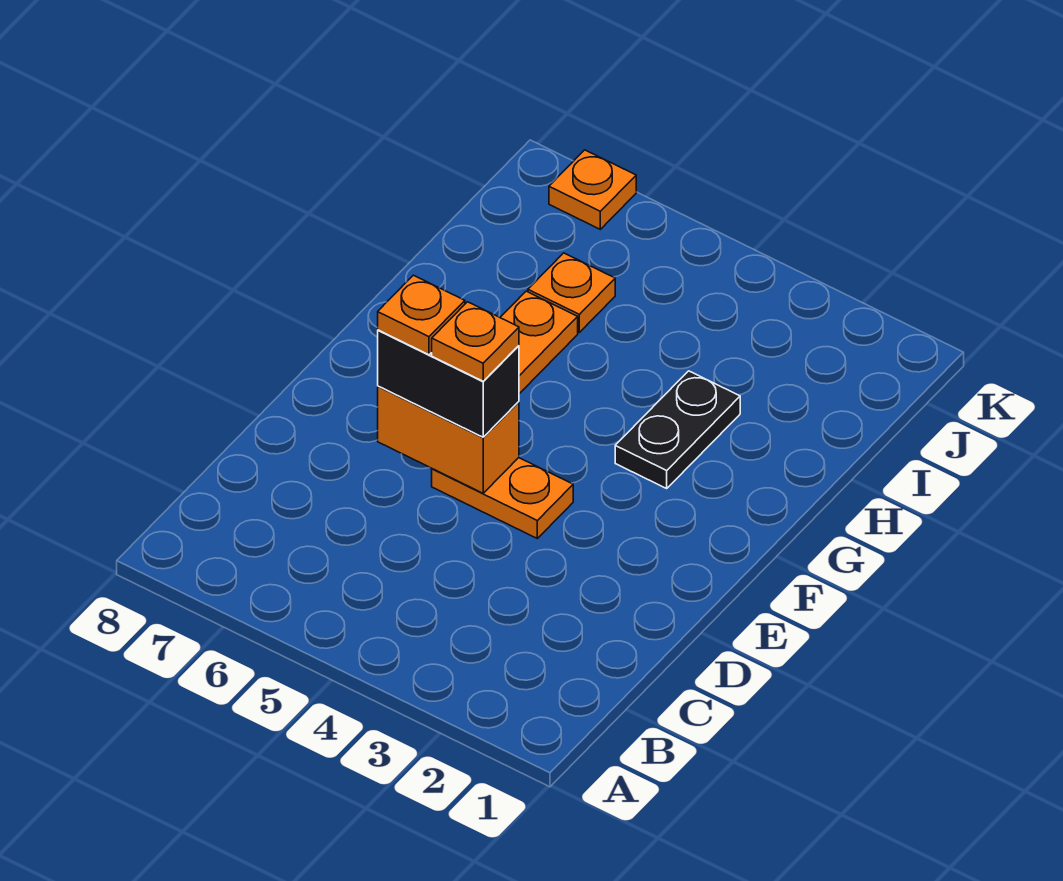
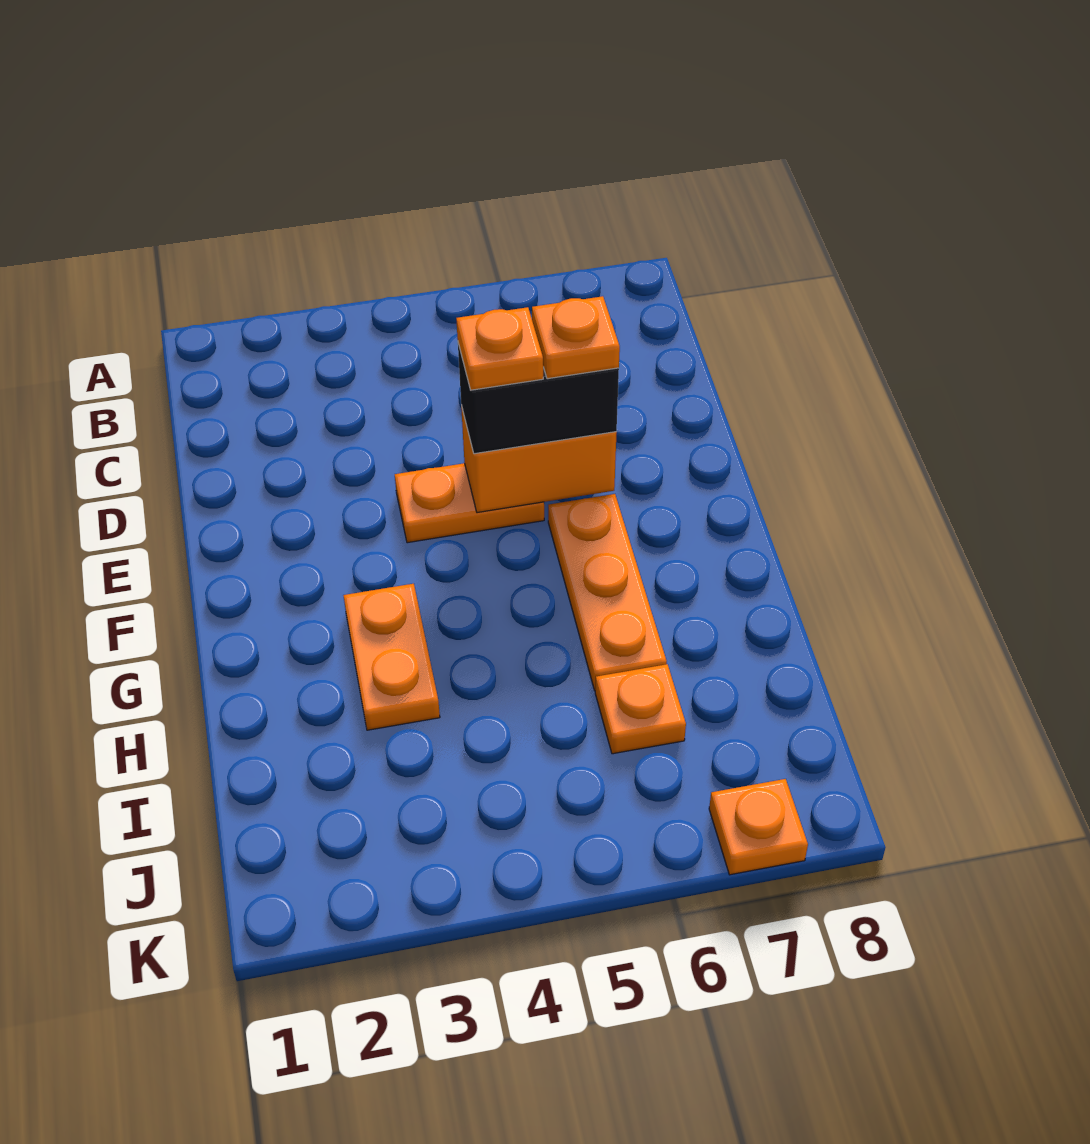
black plate G3:H3 level 1 -> orange plate G3:H3 level 1

